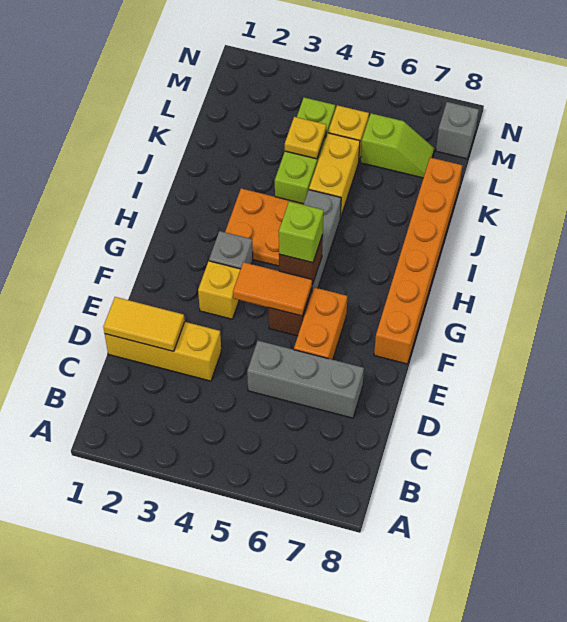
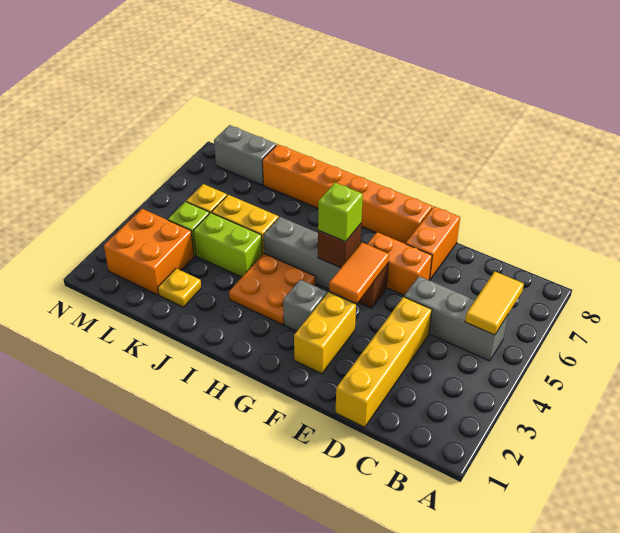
yellow brick D1:D3 level 1 -> yellow brick D1:D4 level 1
yellow tile D1:D2 level 2 -> yellow tile B5:B6 level 2
grey brick D5:D7 level 1 -> grey brick B5:D5 level 1
none -> orange brick E7:E8 level 1
yellow brick F3 level 1 -> yellow brick F2:F3 level 1
yellow plate K4 level 2 -> yellow plate K2 level 1
none -> orange brick L2:M3 level 1
lime slope L6:L7 level 1 top 6 -> none
grey brick M8 level 1 -> grey brick L8:M8 level 1

